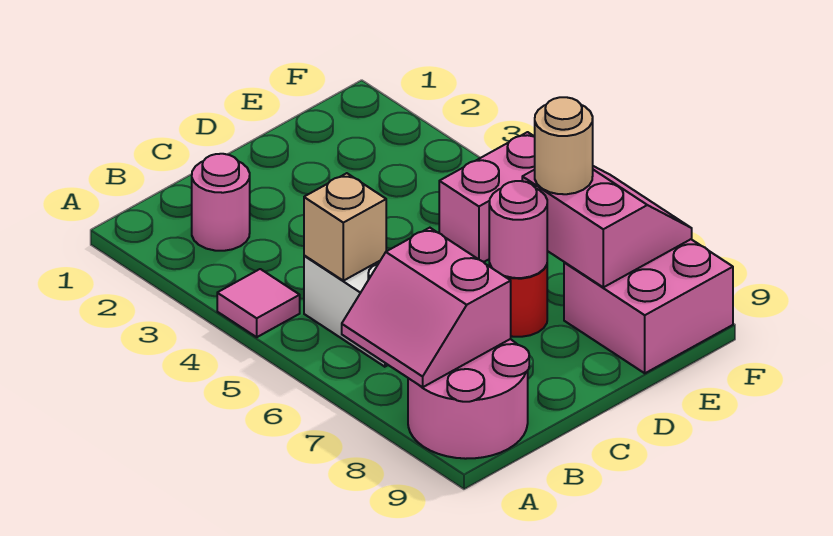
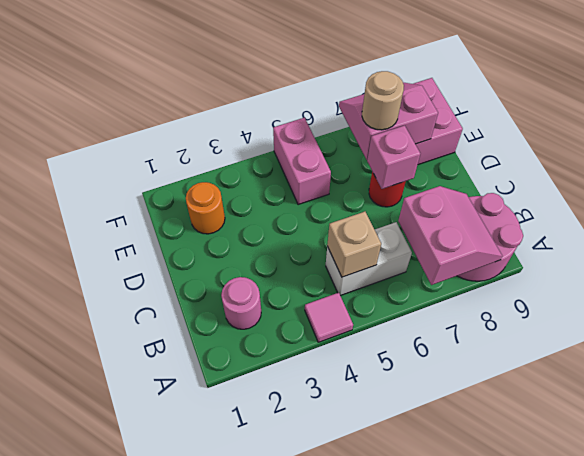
pink slope A7:B8 level 2 top B -> pink slope A7:B8 level 2 top 7
pink round brick D7 level 2 -> pink brick D7 level 2
none -> orange round brick E2 level 1

